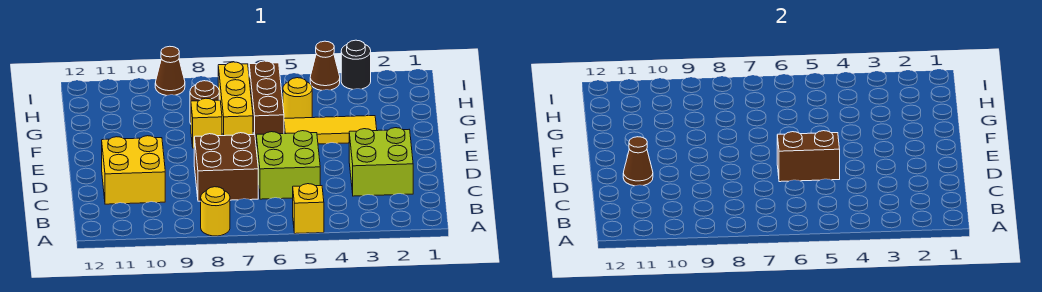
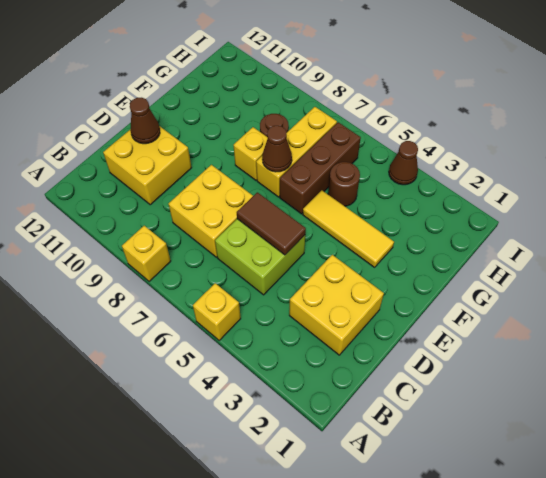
yellow round brick A8 level 1 -> yellow brick A8 level 1
lime brick C2:D3 level 1 -> yellow brick C2:D3 level 1
brown brick C7:D8 level 1 -> yellow brick C7:D8 level 1
brown brick D5:D6 level 2 -> brown tile D5:D6 level 2
yellow round brick G5 level 1 -> brown round brick G5 level 1
black round brick I3 level 1 -> none
brown cone I9 level 1 -> brown cone F7 level 2

